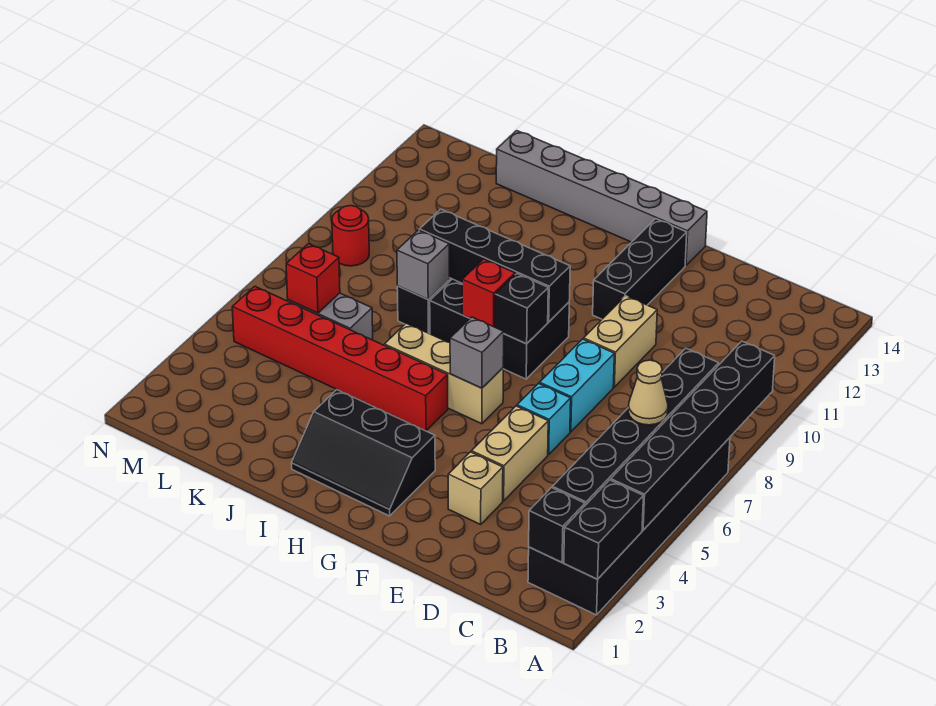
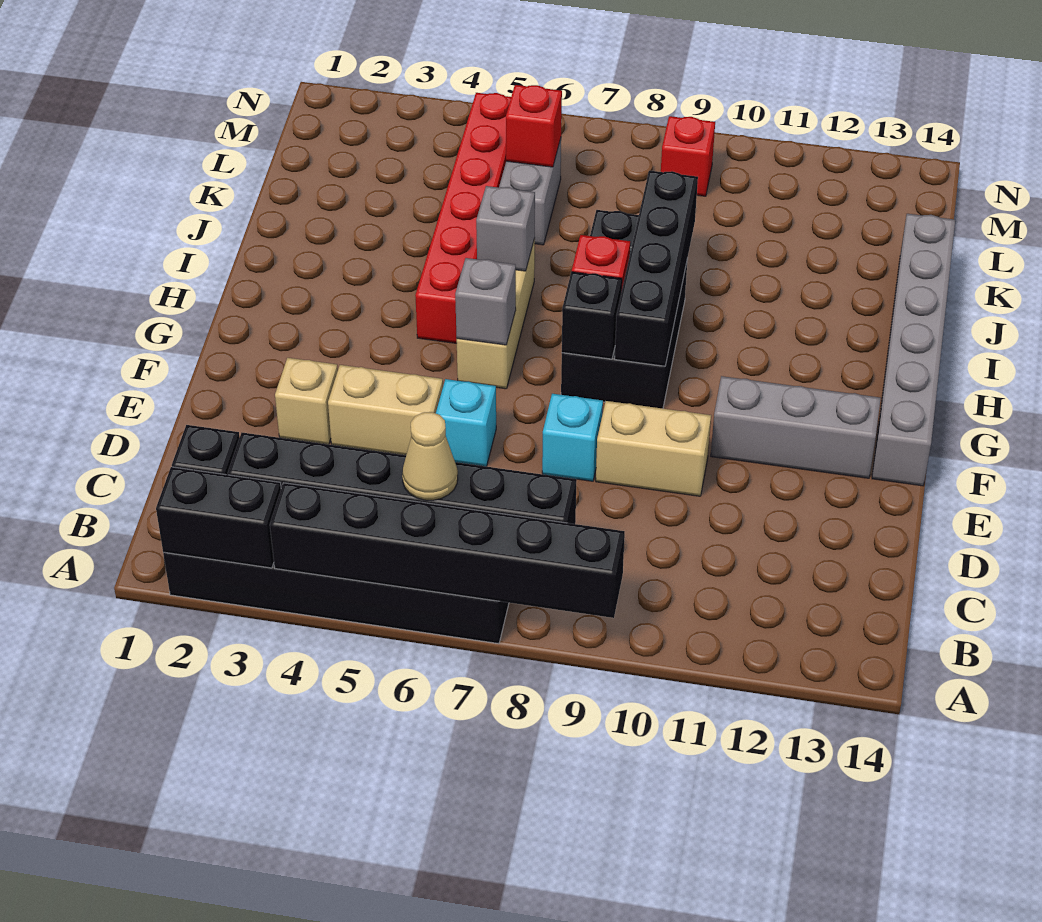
cyan brick E7:E8 level 1 -> cyan brick E8 level 1
black brick F11:F13 level 1 -> grey brick F11:F13 level 1
black slope G2:I3 level 1 top 3 -> none
grey brick J8 level 2 -> grey brick I6 level 2
red round brick M9 level 1 -> red brick M9 level 1

